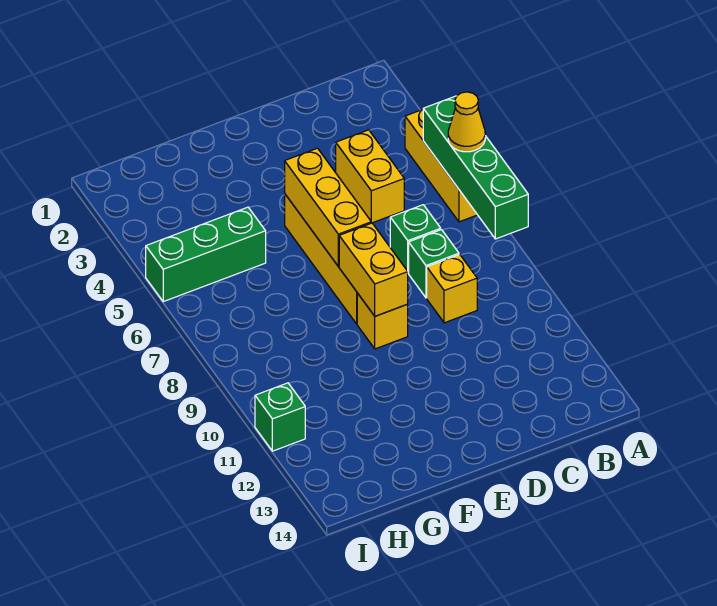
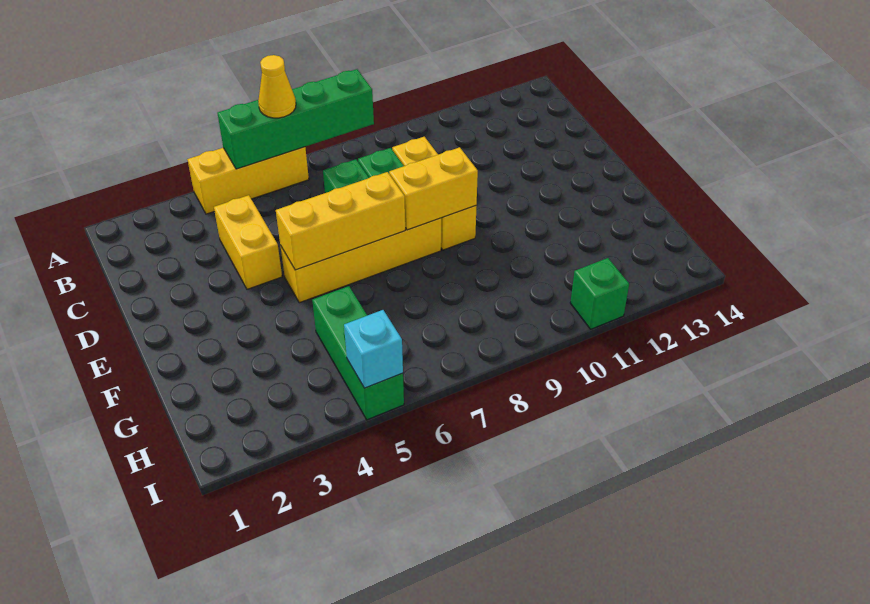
yellow brick C4:C5 level 1 -> yellow brick C4:D4 level 1
none -> cyan brick I5 level 2

